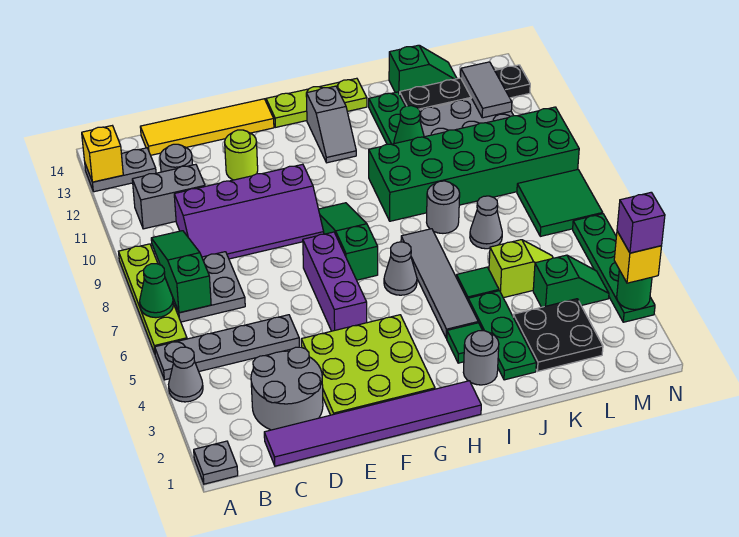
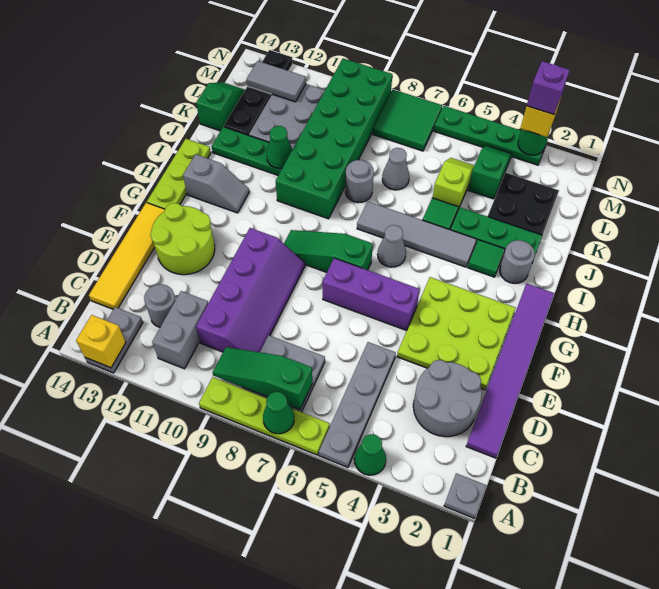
grey cone A4 level 1 -> green cone A4 level 1
lime round brick E12 level 1 -> lime round brick E12:F13 level 1

